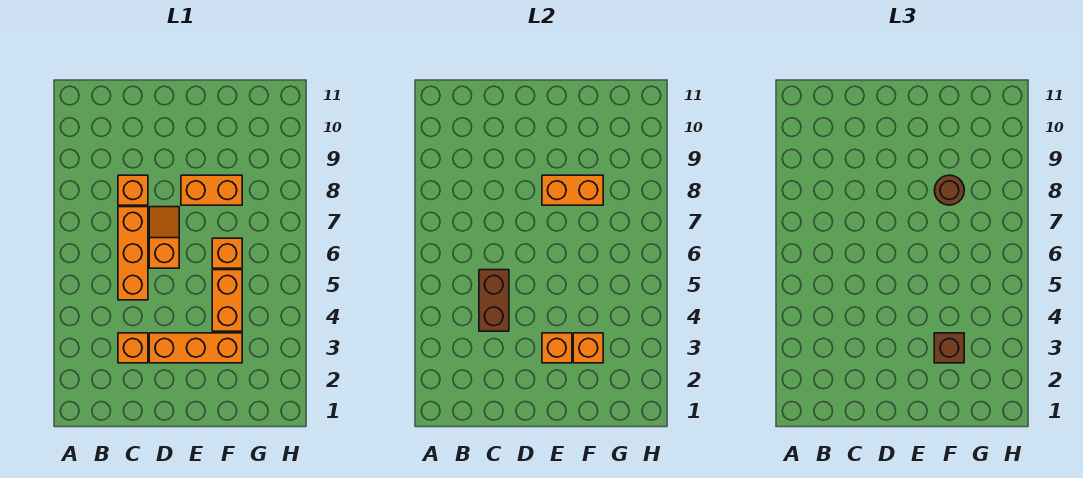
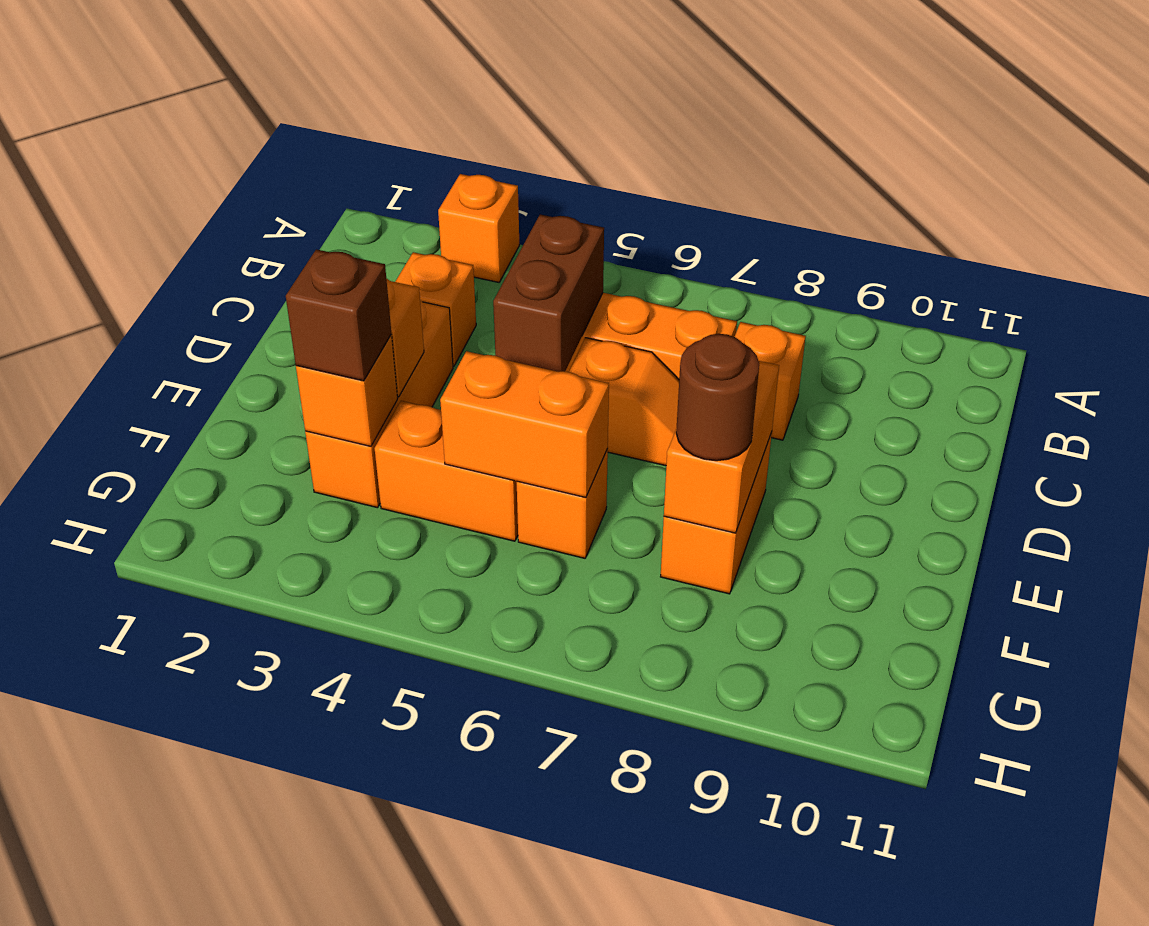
none -> orange brick A3 level 1
brown brick C4:C5 level 2 -> brown brick C5:D5 level 2
none -> orange brick F5:F6 level 2

